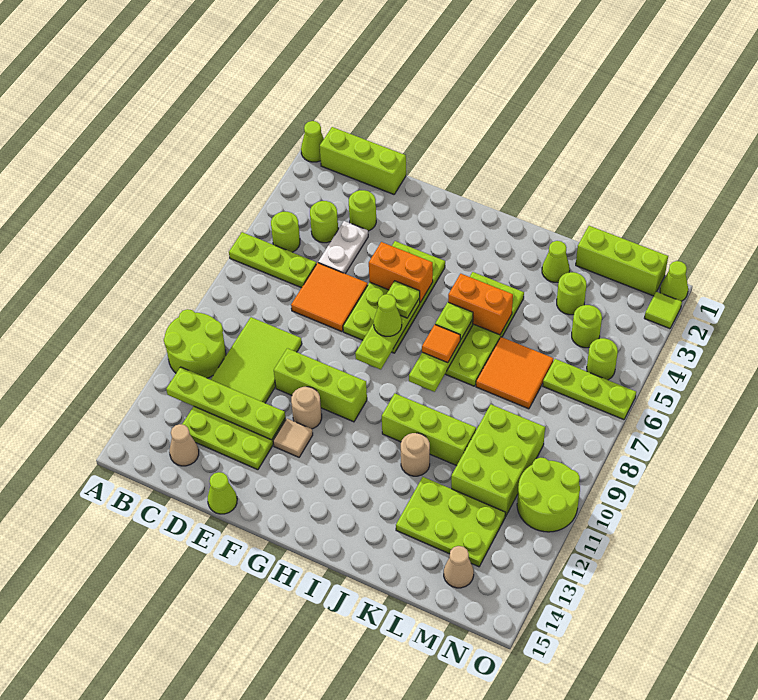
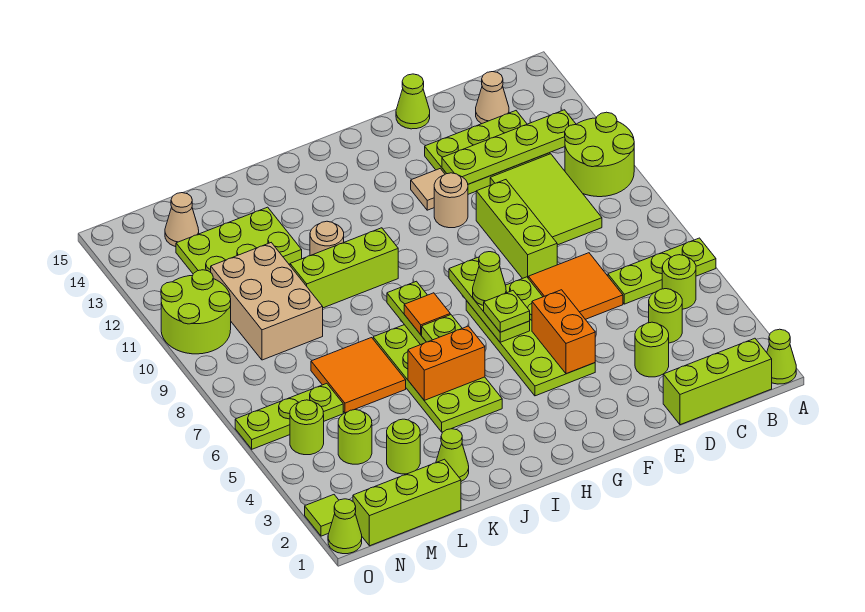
white plate D4:D5 level 1 -> none
lime brick E10:G10 level 1 -> lime brick E8:E10 level 1
orange brick F5:G5 level 2 -> orange brick F4:F5 level 2
lime brick L9:M11 level 1 -> tan brick L9:M11 level 1

